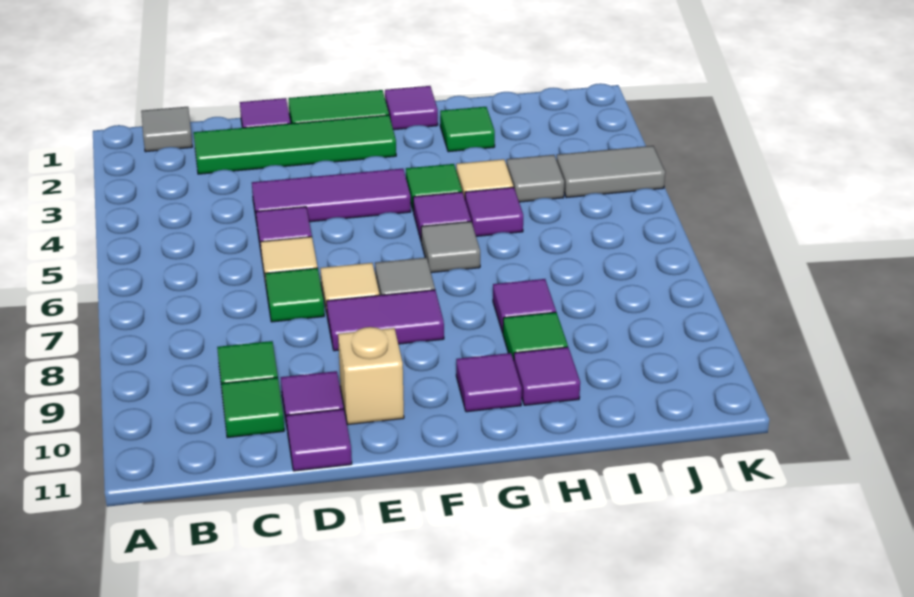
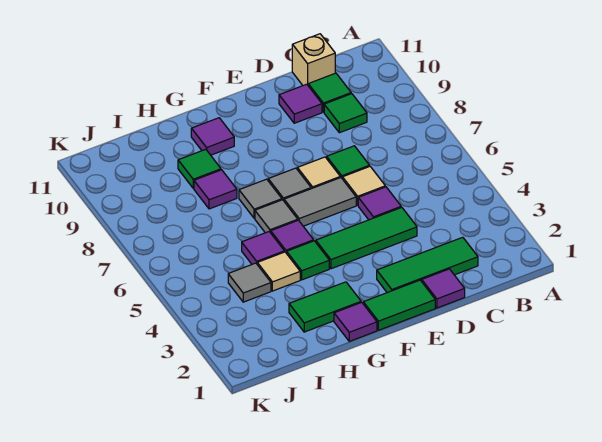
grey tile B1 level 1 -> grey tile G7 level 1
green tile C2:F2 level 1 -> green tile C2:E2 level 1
purple tile D4:F4 level 1 -> green tile D4:F4 level 1
purple tile D11 level 1 -> none
purple tile E8:F8 level 1 -> none
tan brick E10 level 1 -> tan brick C11 level 1
green tile H2 level 1 -> green tile G2:H2 level 1
purple tile H10 level 1 -> none
grey tile J4:K4 level 1 -> grey tile E6:F6 level 1

